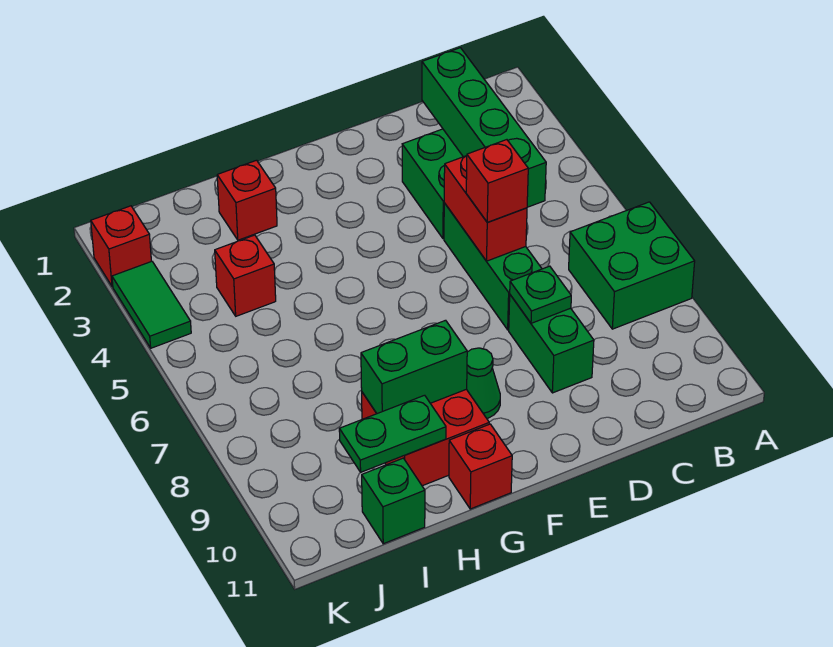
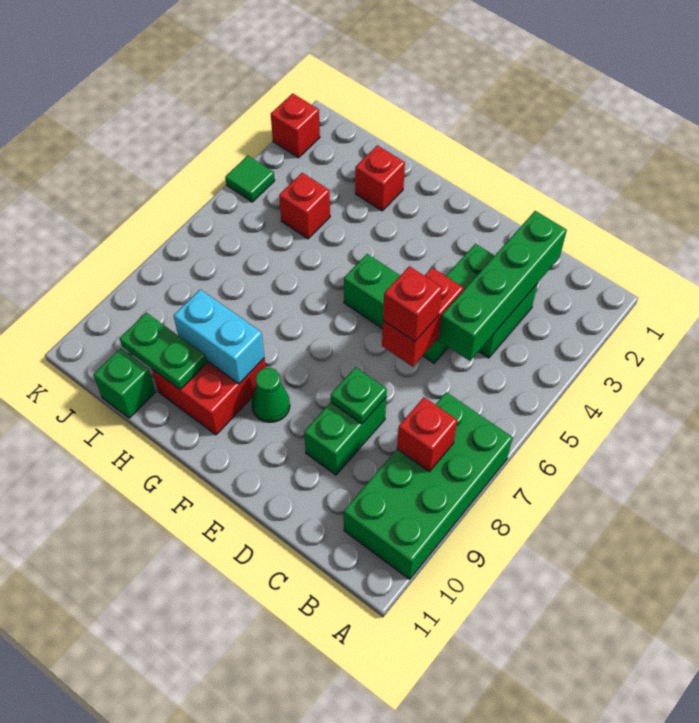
green brick A7:B8 level 1 -> green brick A7:B10 level 1
green brick D5:D7 level 1 -> green brick D5:F5 level 1
green brick G9:H9 level 2 -> cyan brick G9:H9 level 2
red brick G11 level 1 -> red brick B8 level 2
green tile K3:K4 level 1 -> green tile K4 level 1

